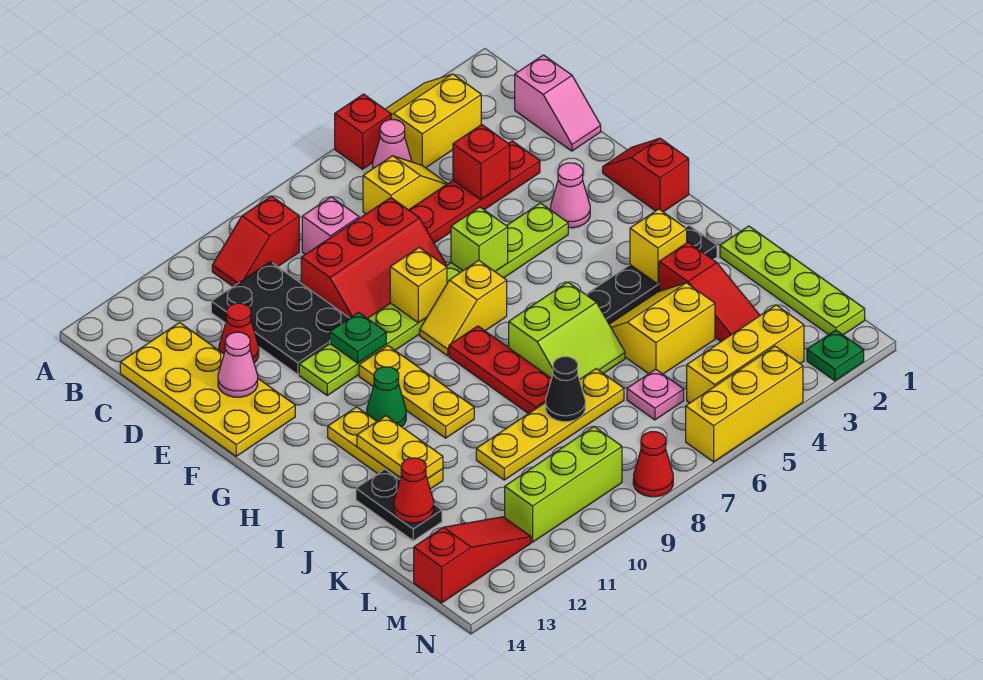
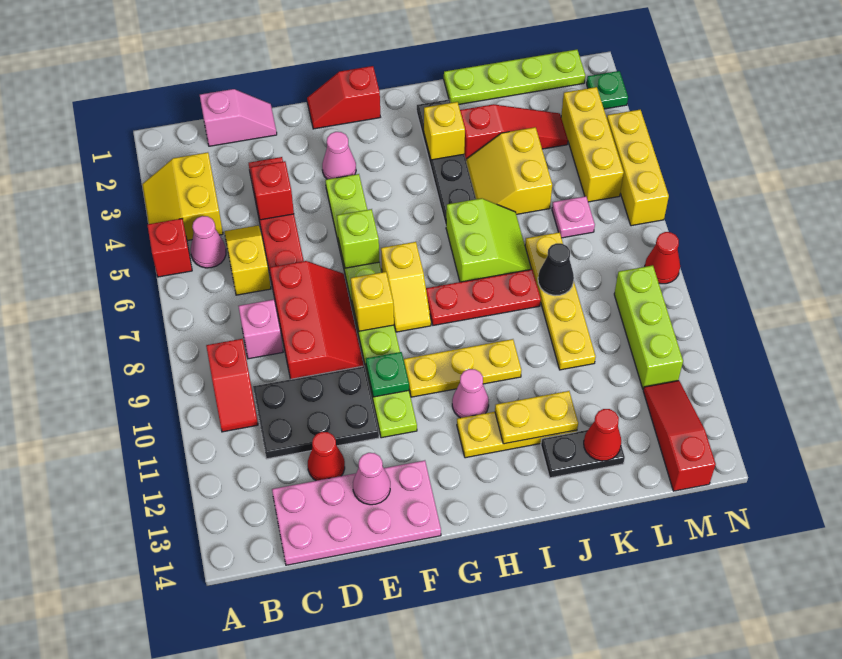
yellow plate C13:F14 level 1 -> pink plate C13:F14 level 1
green cone H11 level 1 -> pink cone H11 level 1

